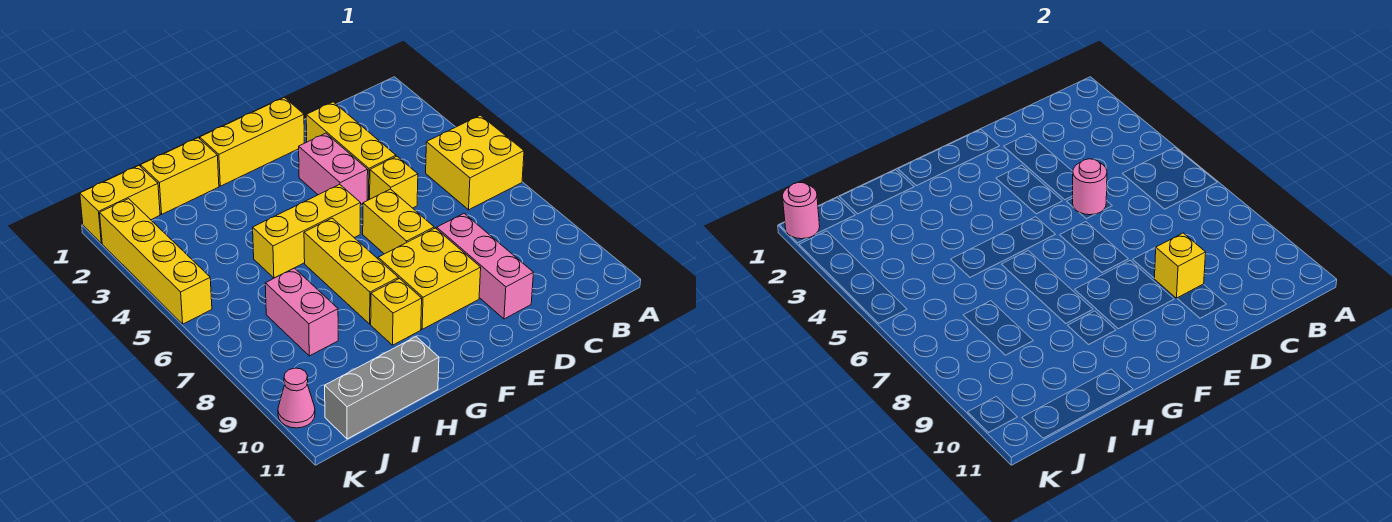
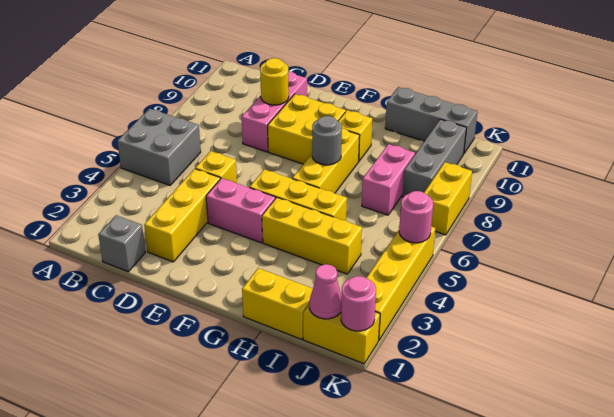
yellow brick A5:B6 level 1 -> grey brick A5:B6 level 1
none -> grey brick C1 level 1
pink round brick D5 level 2 -> pink round brick K5 level 2
yellow brick D9 level 2 -> yellow round brick D9 level 2
yellow brick E1:G1 level 1 -> yellow brick G4:I4 level 1
pink brick E3:E4 level 1 -> pink brick E4:F4 level 1
yellow brick E6:E7 level 1 -> yellow brick K7:K8 level 1
none -> grey round brick G7 level 2
none -> grey brick J8:J10 level 1
pink cone K10 level 1 -> pink cone J1 level 2

